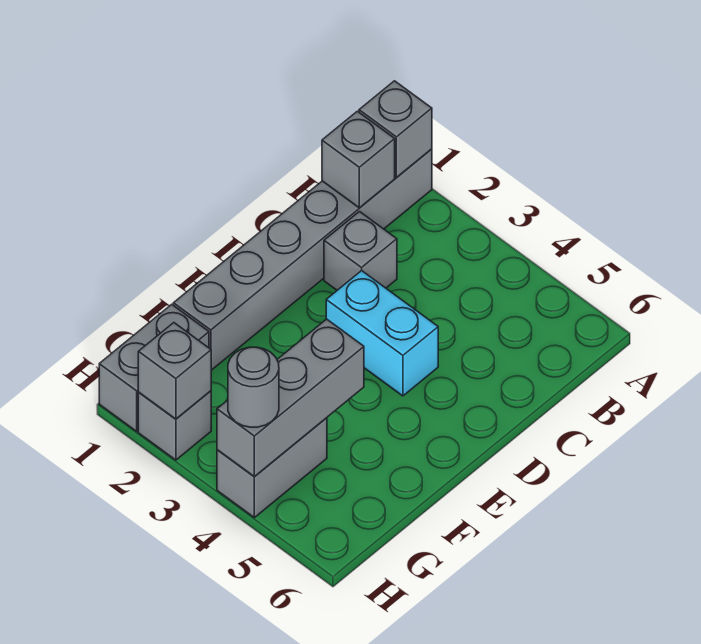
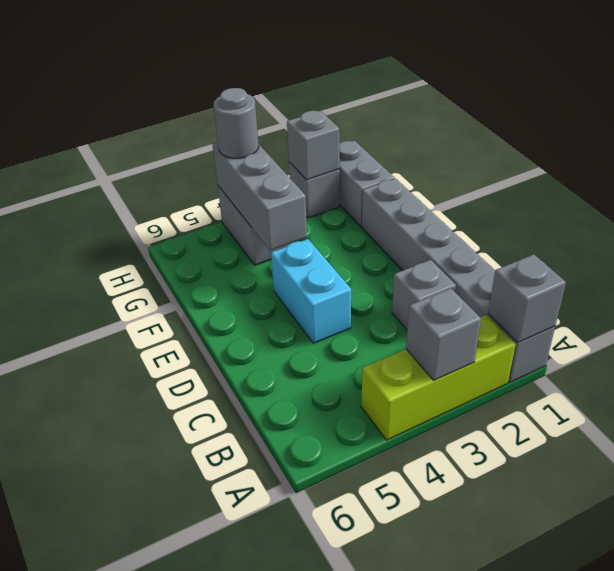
none -> lime brick A2:A4 level 1
grey brick B1 level 2 -> grey brick A3 level 2
cyan brick D3:D4 level 1 -> cyan brick D4:E4 level 1

